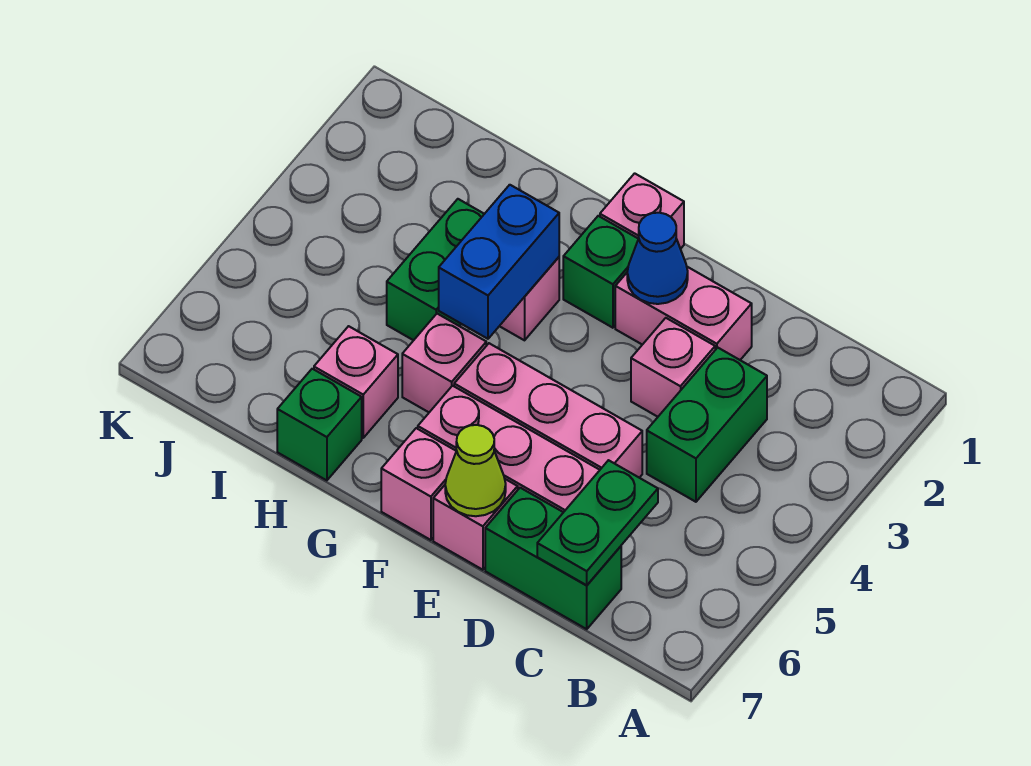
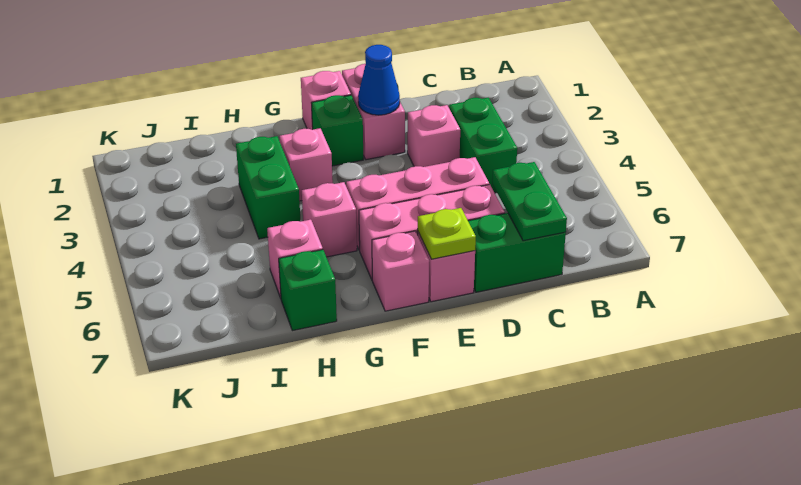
pink brick D2:E2 level 1 -> pink brick E1:E2 level 1
lime cone E7 level 2 -> lime plate E7 level 2
blue brick G3:G4 level 2 -> none

